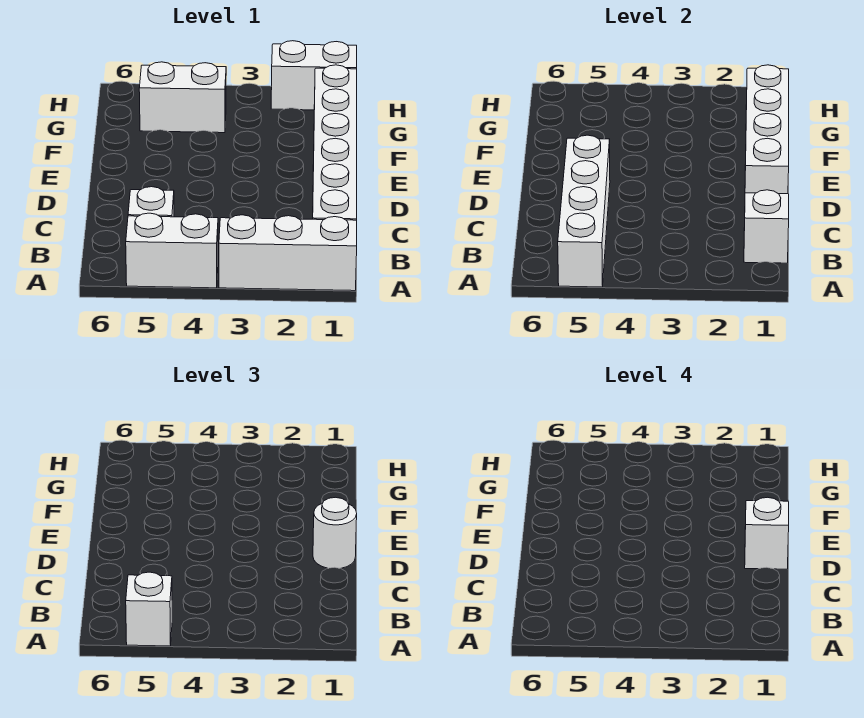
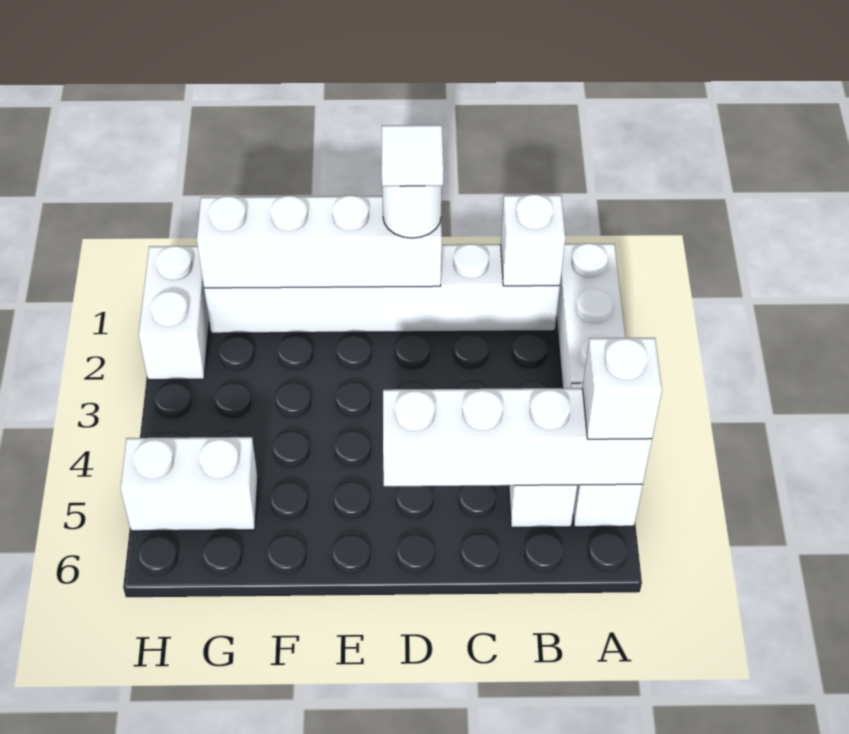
white brick D1 level 4 -> white tile D1 level 4
white brick G4:G5 level 1 -> white brick G5:H5 level 1

